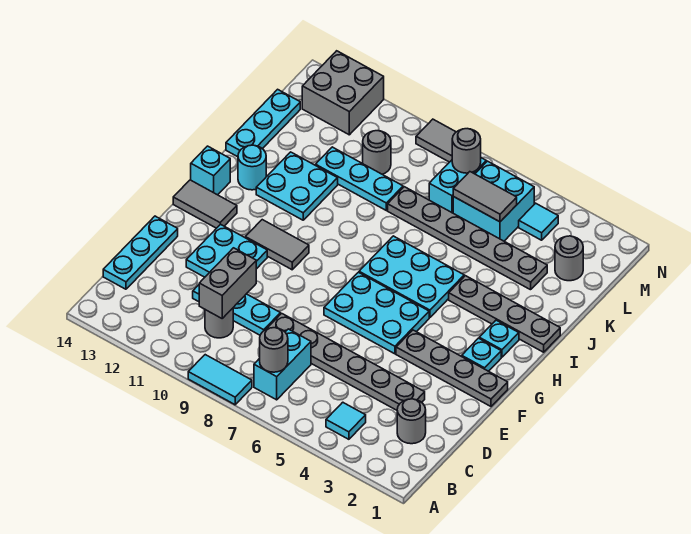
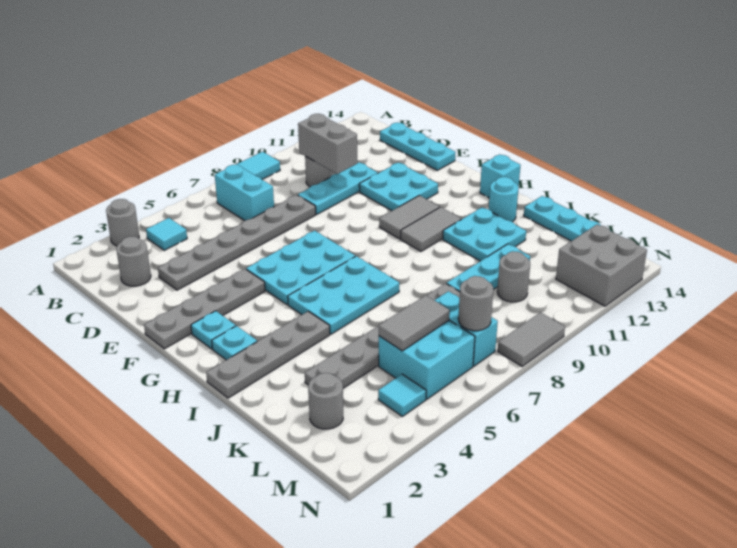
grey round brick B7 level 2 -> grey round brick A3 level 1
grey tile G13:G14 level 1 -> grey tile H10:H11 level 1

